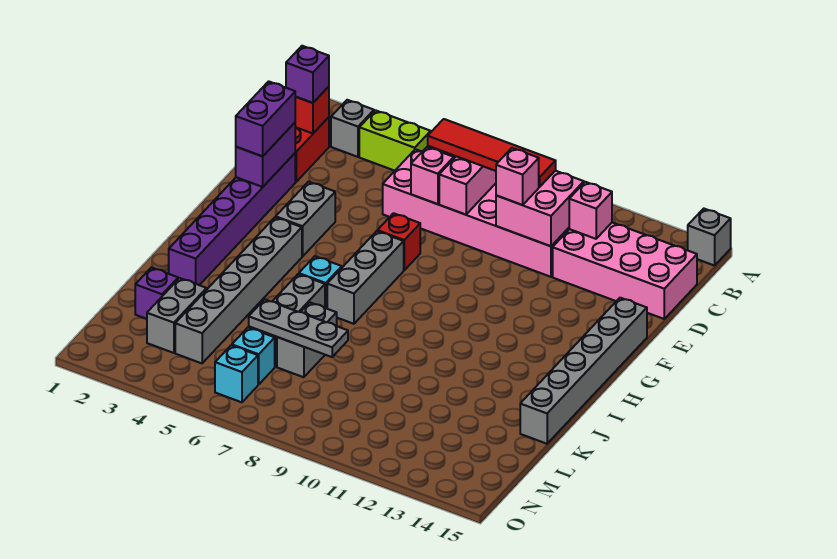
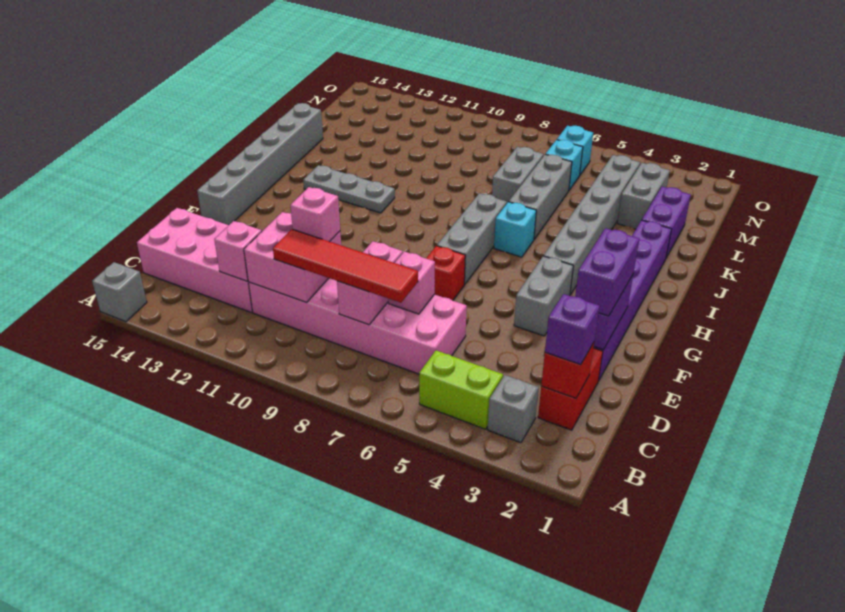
purple brick L2 level 1 -> purple brick K2:L2 level 1
grey plate L6:L8 level 2 -> grey plate I11:I13 level 1

